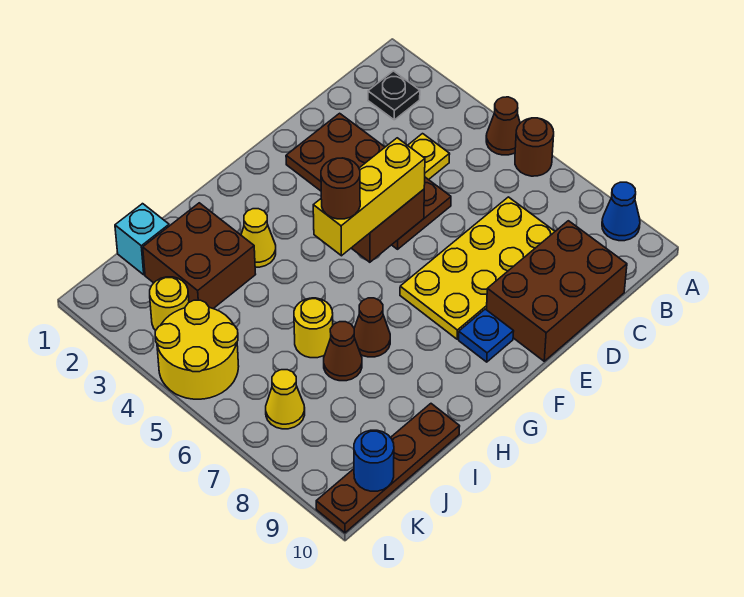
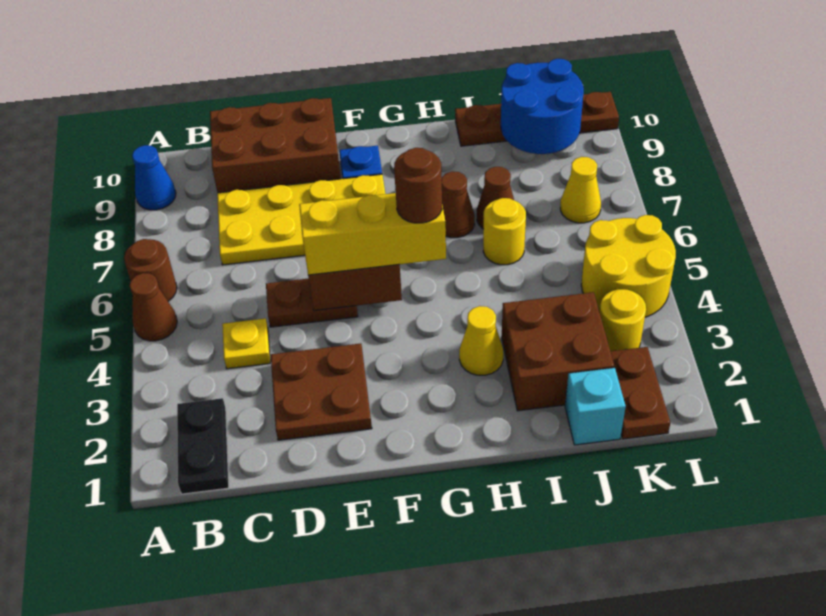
black plate B2 level 1 -> black plate B1:B2 level 1
none -> brown plate K1:K2 level 1
blue round brick K10 level 2 -> blue round brick J9:K10 level 2

